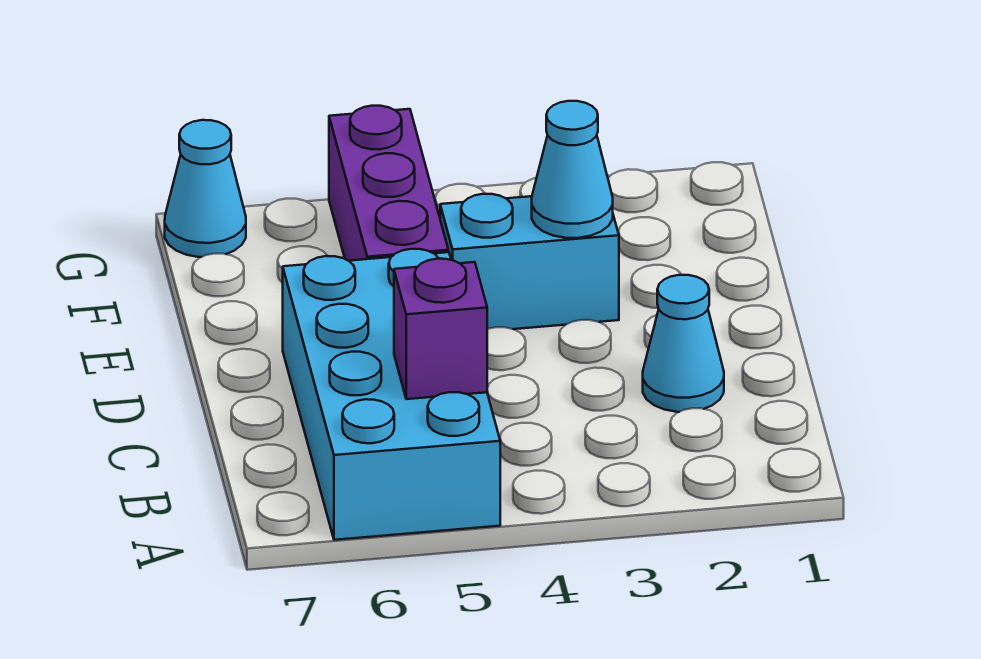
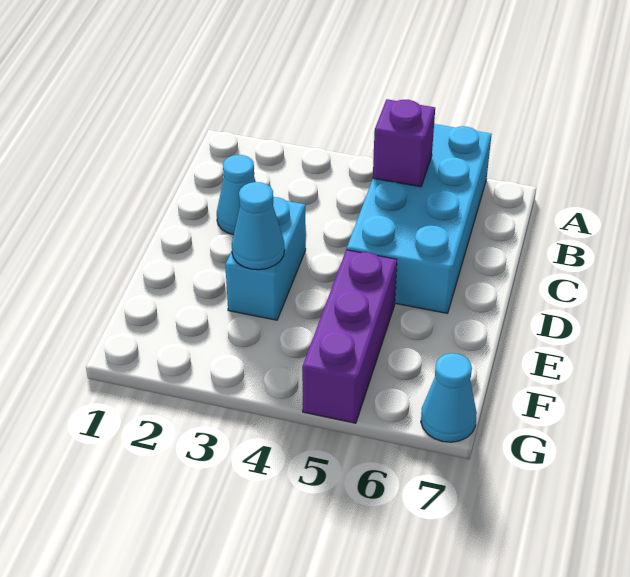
cyan brick E3:E4 level 1 -> cyan brick D3:E3 level 1

